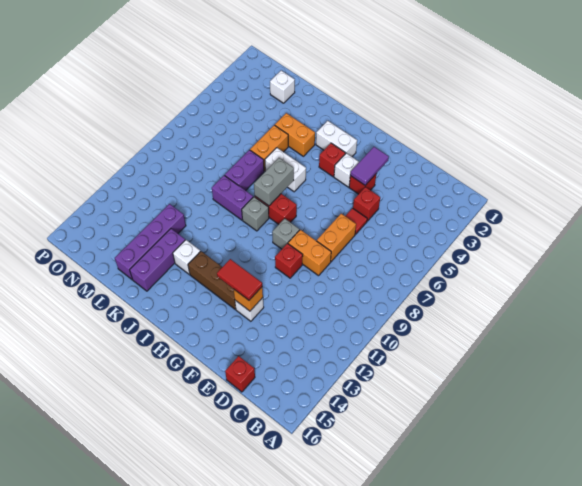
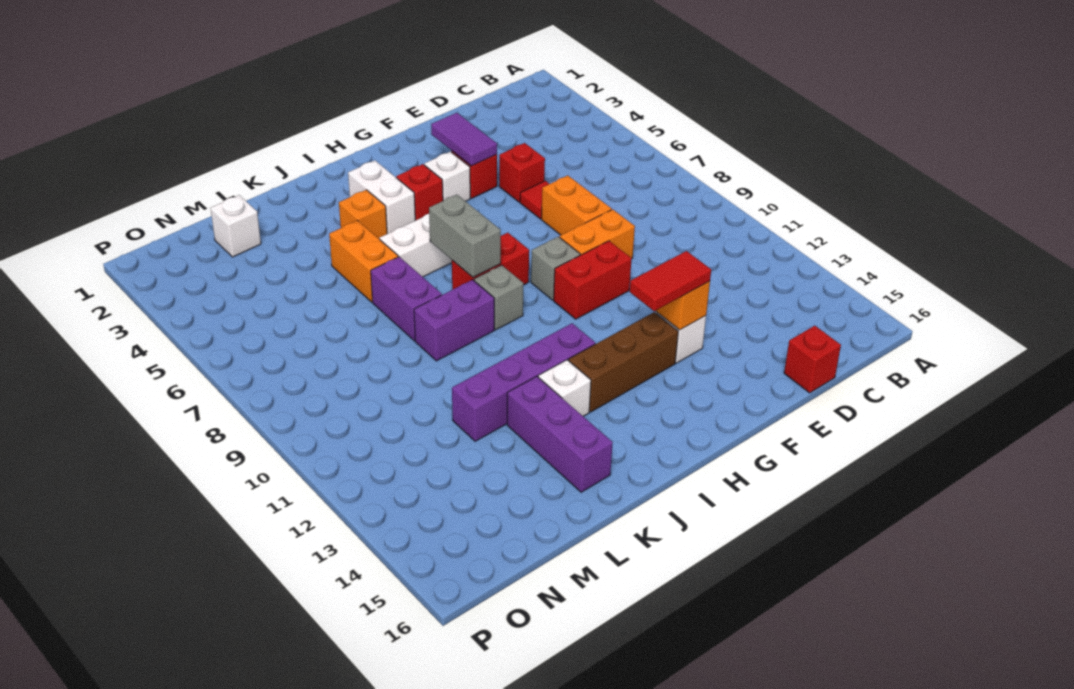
red brick F10 level 1 -> red brick F10:G10 level 1
white brick H3:I3 level 1 -> white brick I3:I4 level 1
orange brick J4:K4 level 1 -> orange brick J4 level 1
purple brick L12:L15 level 1 -> purple brick I12:L12 level 1

